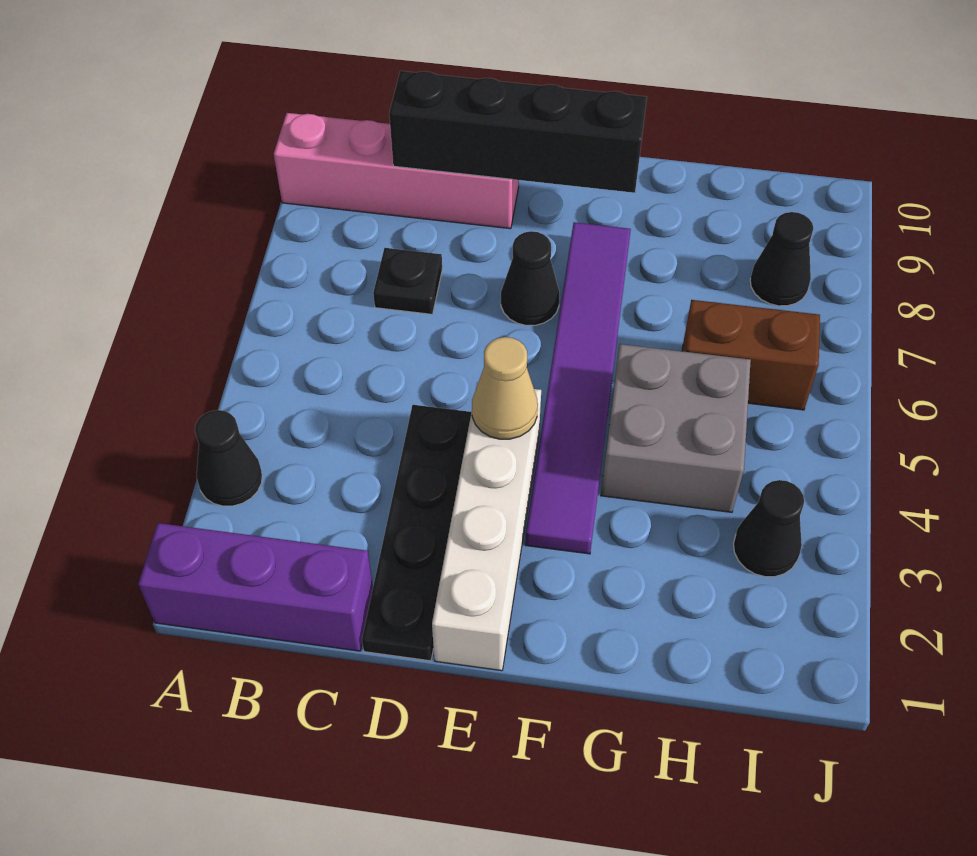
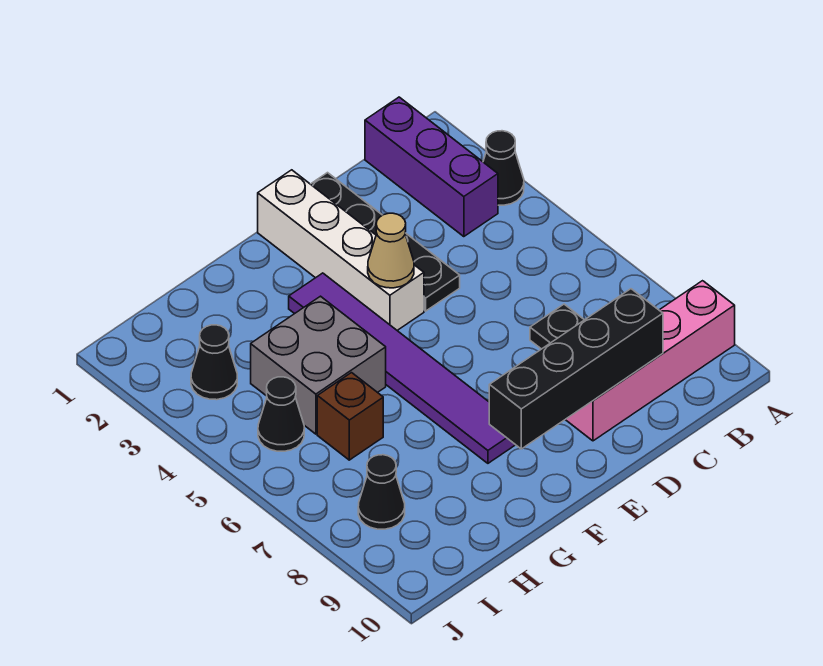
purple brick A1:C1 level 1 -> purple brick B1:B3 level 1
black cone E7 level 1 -> black cone I5 level 1
brown brick H6:I6 level 1 -> brown brick H6 level 1

